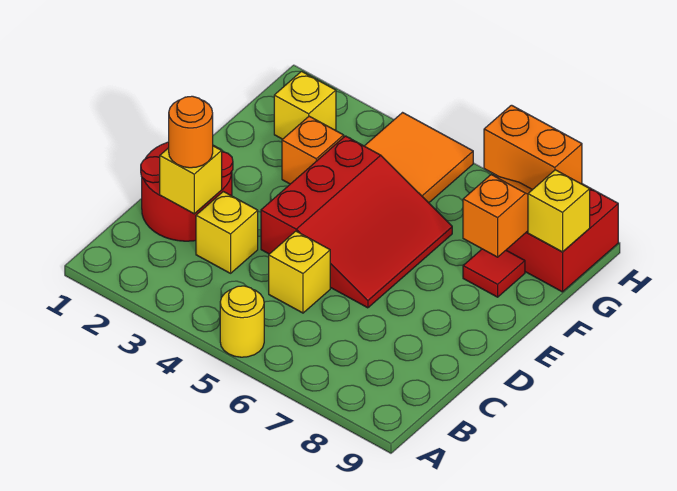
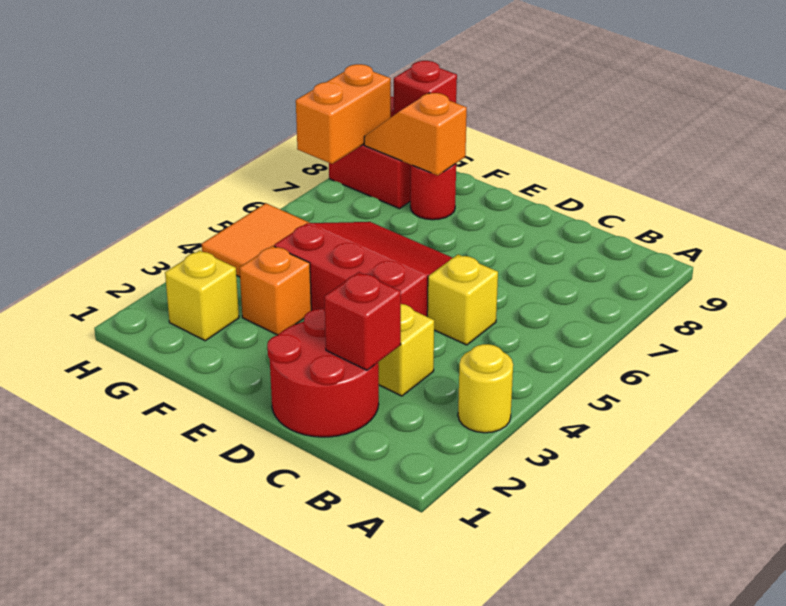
yellow round brick A5 level 1 -> yellow round brick A3 level 1
yellow brick C2 level 2 -> red brick C2 level 2
orange round brick C2 level 3 -> none
red tile F8 level 1 -> red round brick F8 level 1
yellow brick G9 level 2 -> red brick G9 level 2

